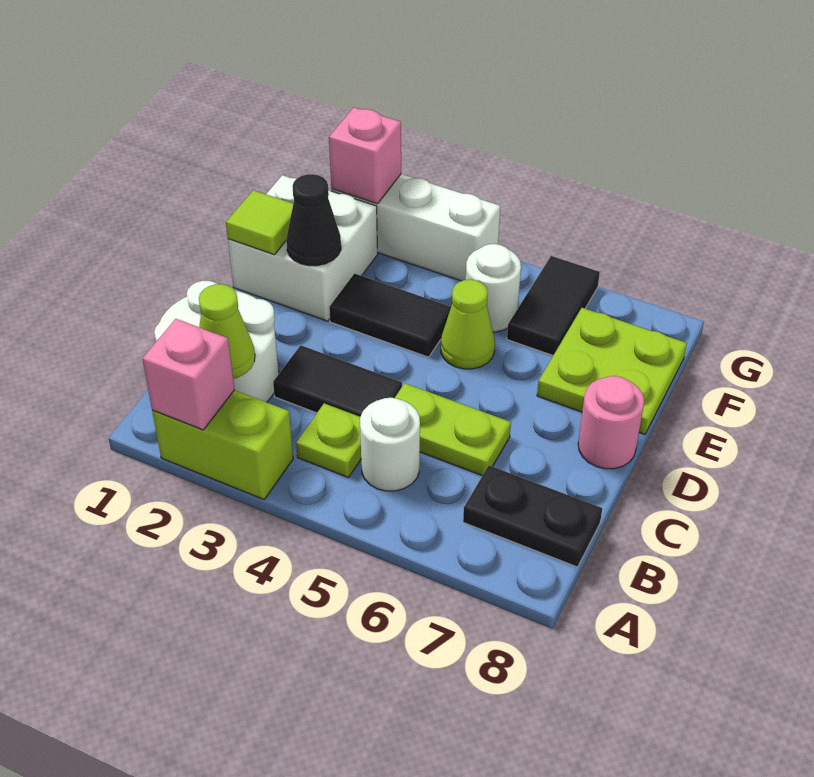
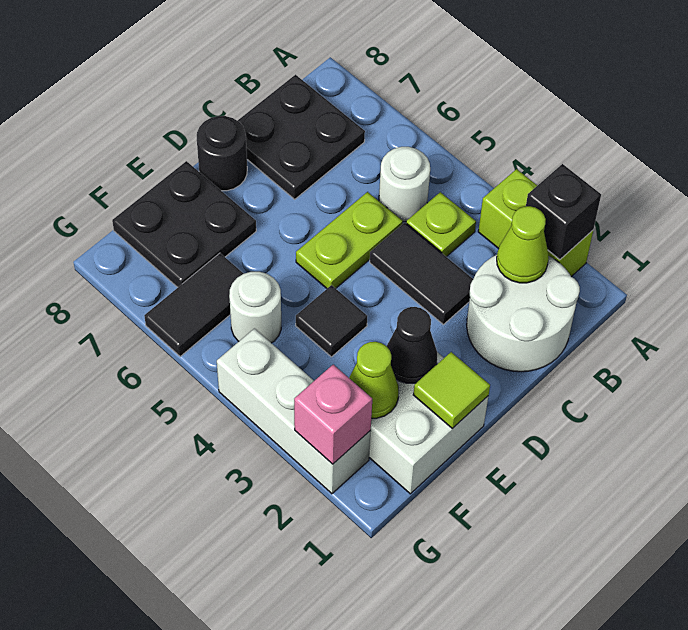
pink brick A2 level 2 -> black brick A2 level 2
black plate B7:B8 level 1 -> black plate B7:C8 level 1
lime plate C5:C6 level 1 -> lime plate C5:D5 level 1
pink round brick D8 level 1 -> black round brick D8 level 1
black tile E3:E4 level 1 -> black tile E4 level 1
lime cone E5 level 1 -> lime cone F2 level 2
lime plate E7:F8 level 1 -> black plate E7:F8 level 1

